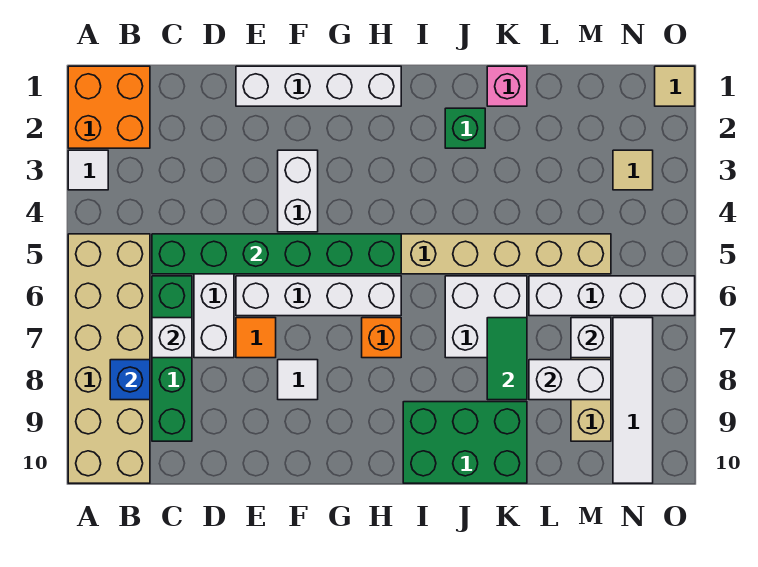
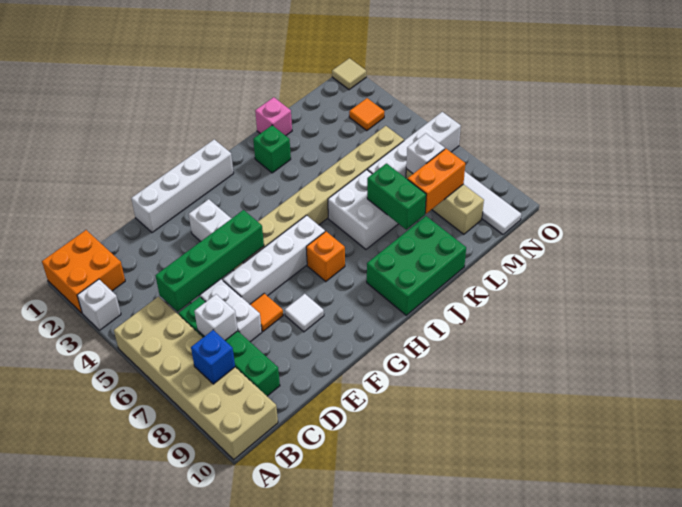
white tile A3 level 1 -> white brick A3 level 1
green brick C5:H5 level 2 -> green brick C5:F5 level 2
green tile K7:K8 level 2 -> green brick K7:K8 level 2
white brick L8:M8 level 2 -> orange brick L8:M8 level 2
tan tile N3 level 1 -> orange tile N3 level 1

